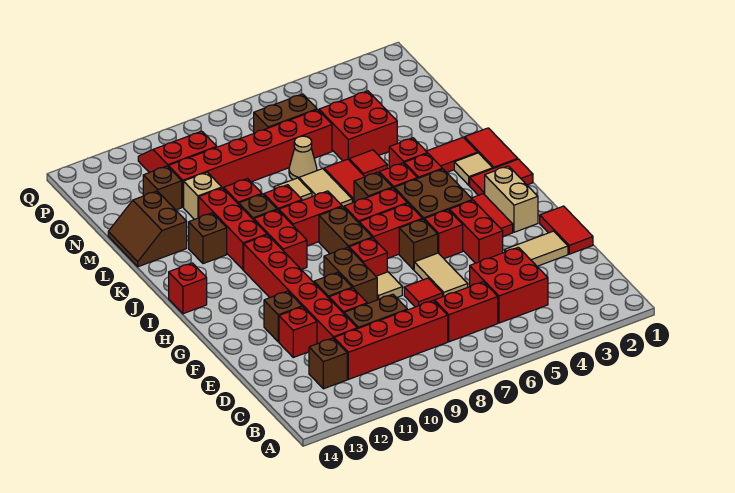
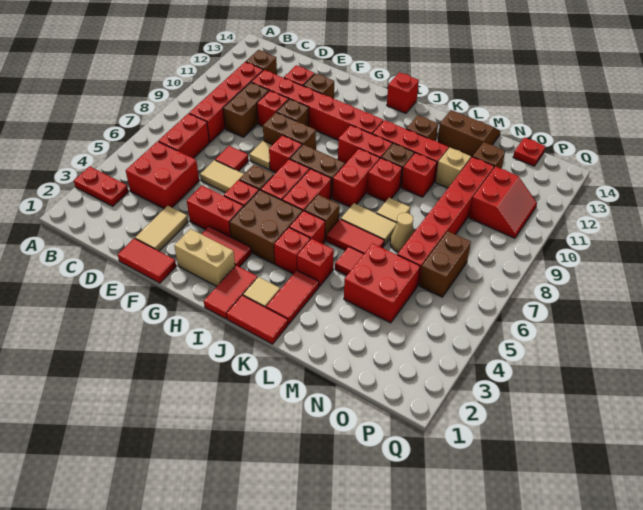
none -> red plate A3:B3 level 1
none -> red plate O14 level 1

